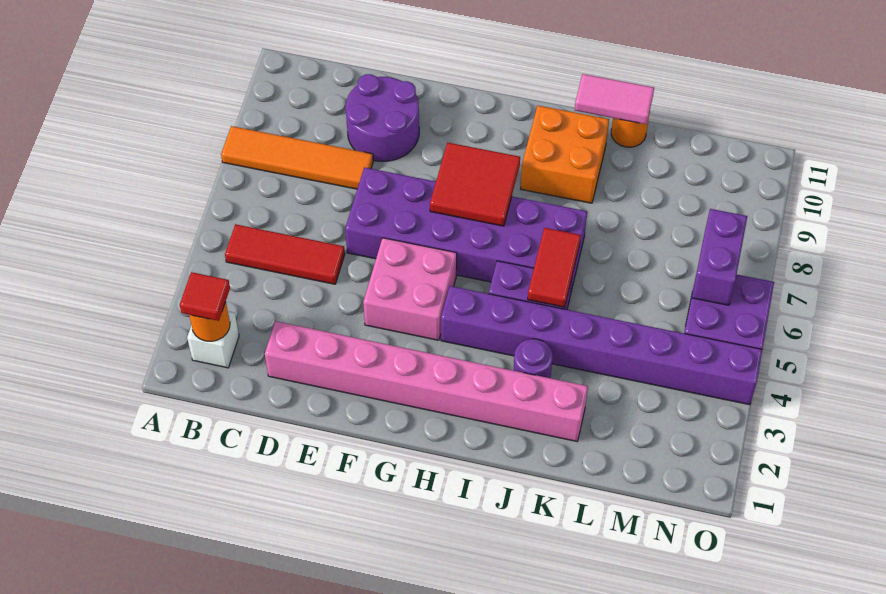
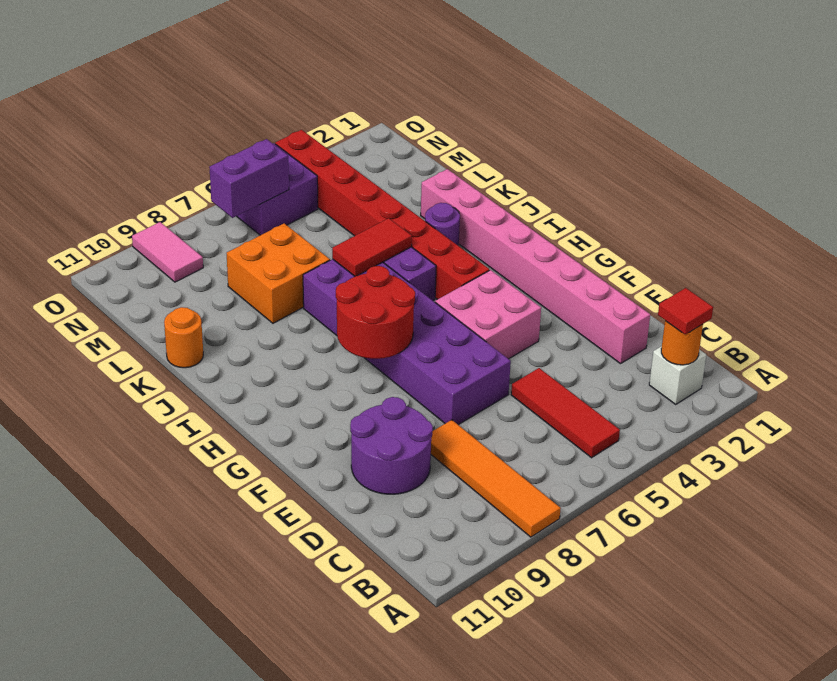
red tile G7:H8 level 2 -> red round brick G7:H8 level 2
purple brick H4:O4 level 1 -> red brick H4:O4 level 1
orange brick I9:J10 level 1 -> orange brick K7:L8 level 1
pink tile J11:K11 level 2 -> pink tile N9:O9 level 1

